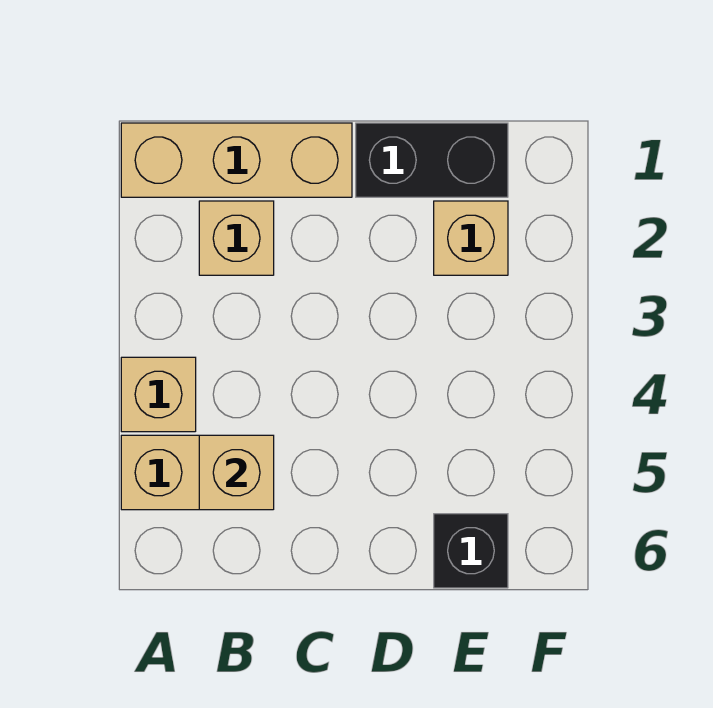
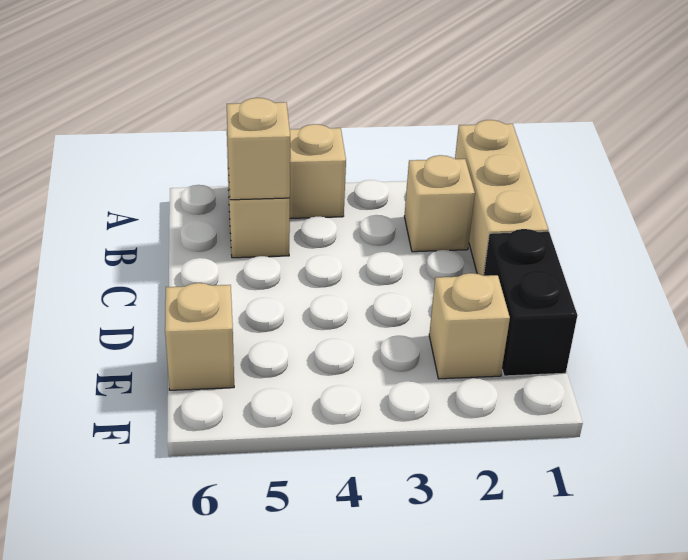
black brick E6 level 1 -> tan brick E6 level 1

